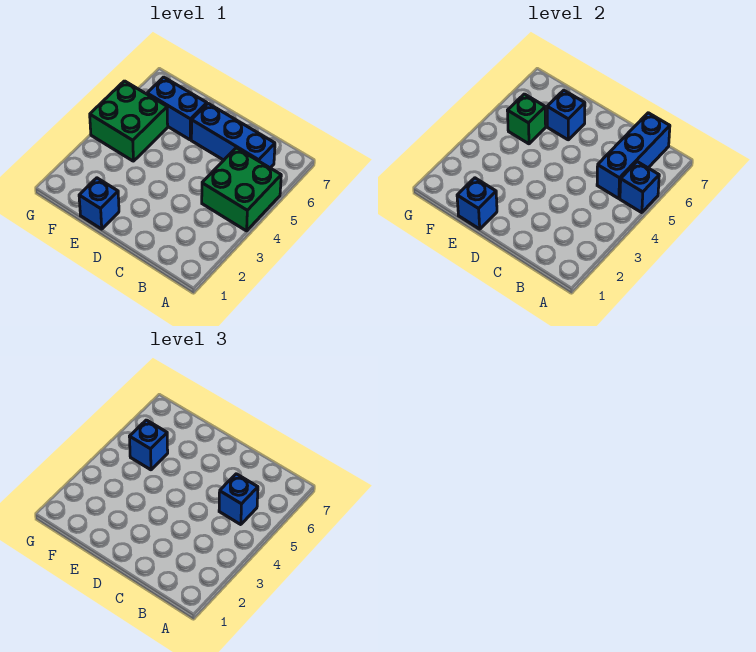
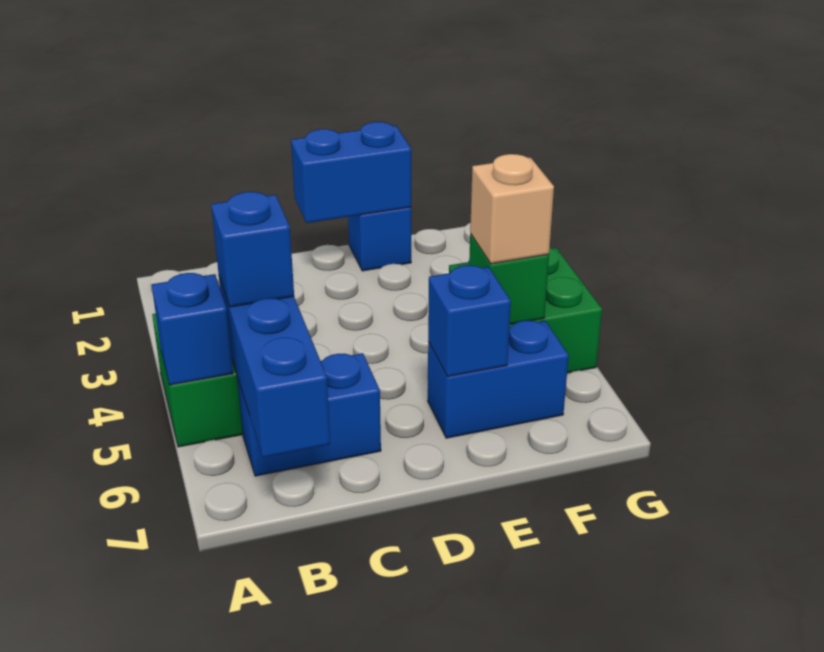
blue brick B6:D6 level 1 -> blue brick B6:C6 level 1
blue brick E1 level 2 -> blue brick D1:E1 level 2
blue brick F5 level 3 -> tan brick F5 level 3

